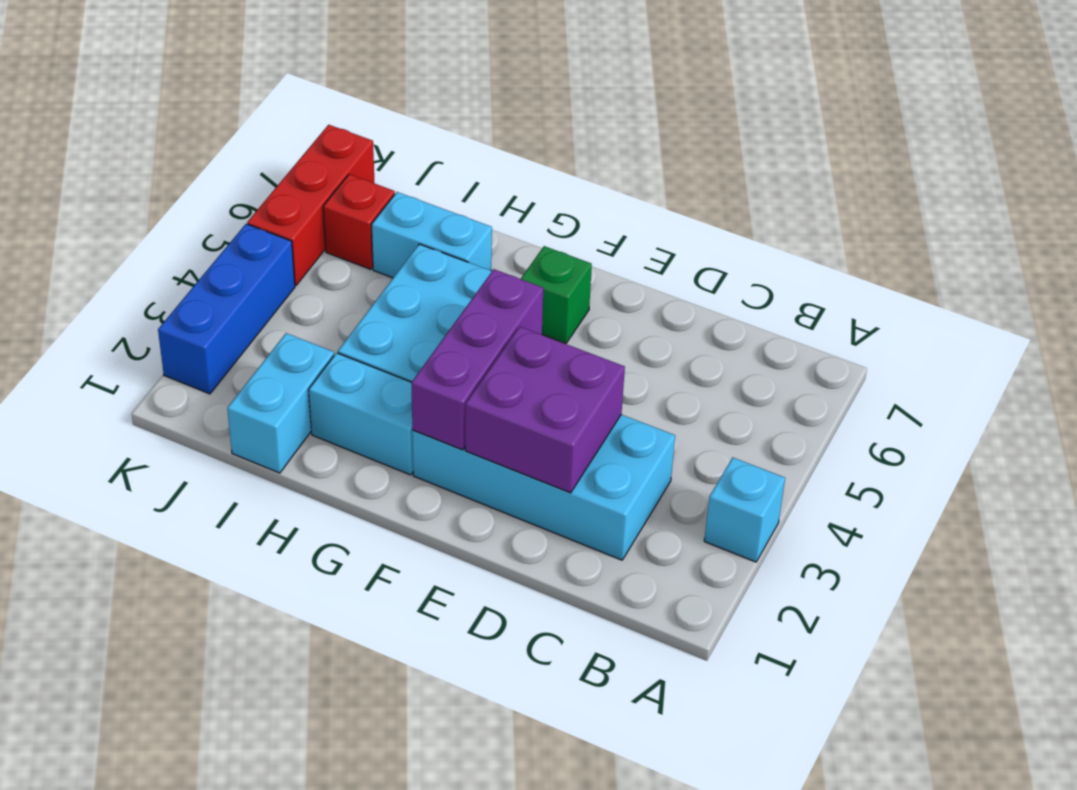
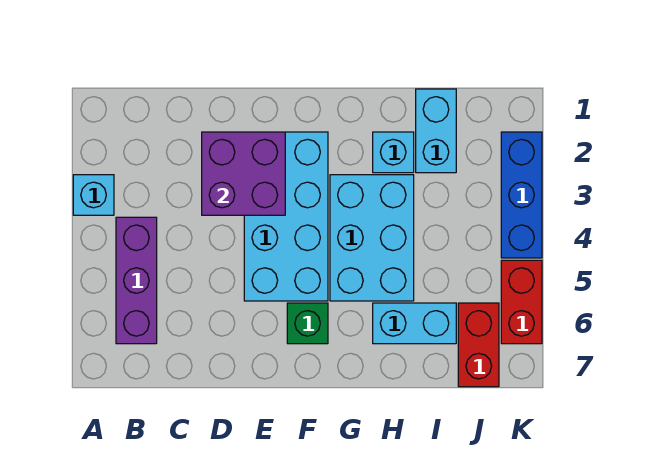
cyan brick C2:F3 level 1 -> cyan brick E2:F5 level 1
purple brick F2:F4 level 2 -> purple brick B4:B6 level 1
cyan brick G2:H2 level 1 -> cyan brick H2 level 1
red brick J6 level 1 -> red brick J6:J7 level 1
red brick K5:K7 level 1 -> red brick K5:K6 level 1

